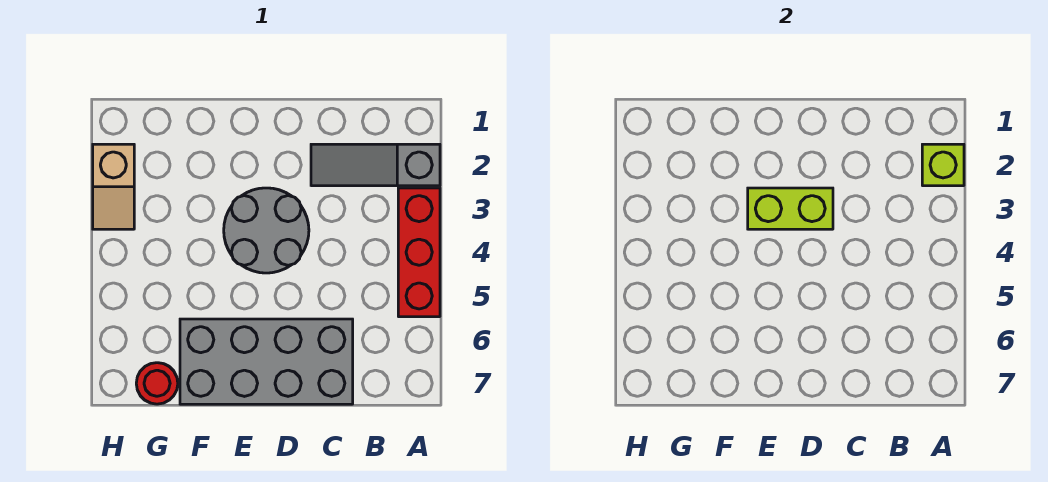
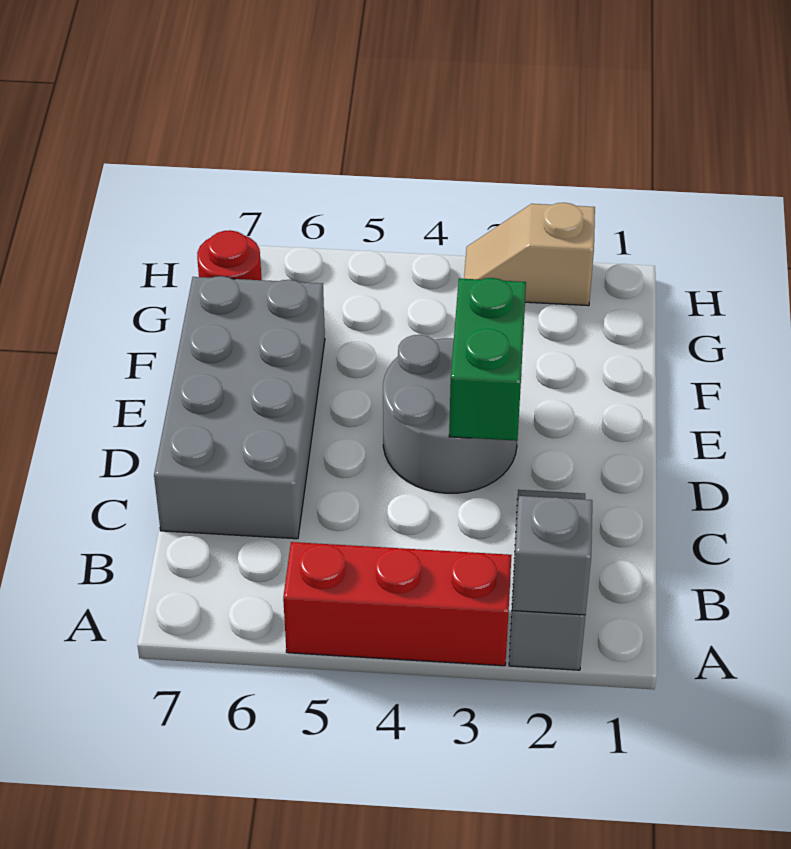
lime brick A2 level 2 -> grey brick A2 level 2
lime brick D3:E3 level 2 -> green brick D3:E3 level 2

